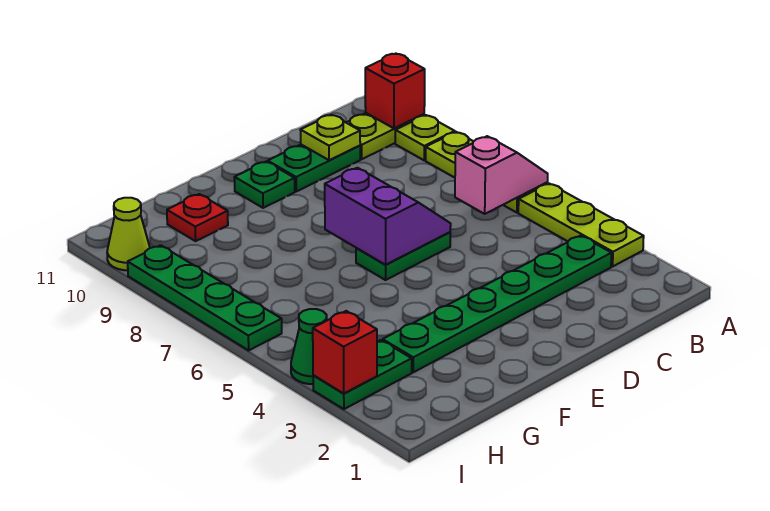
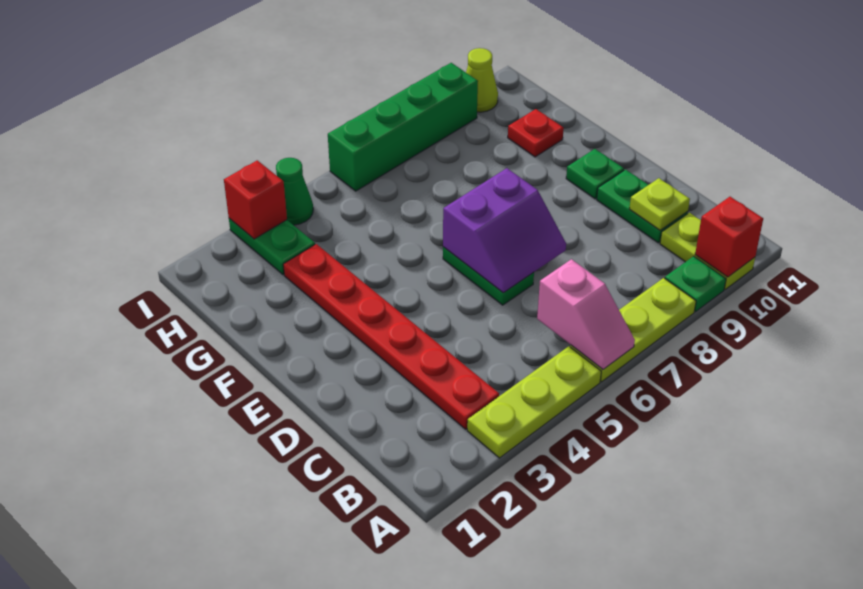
lime plate A9 level 1 -> green plate A9 level 1
green plate B3:G3 level 1 -> red plate B3:G3 level 1
green plate I6:I9 level 1 -> green brick I6:I9 level 1

